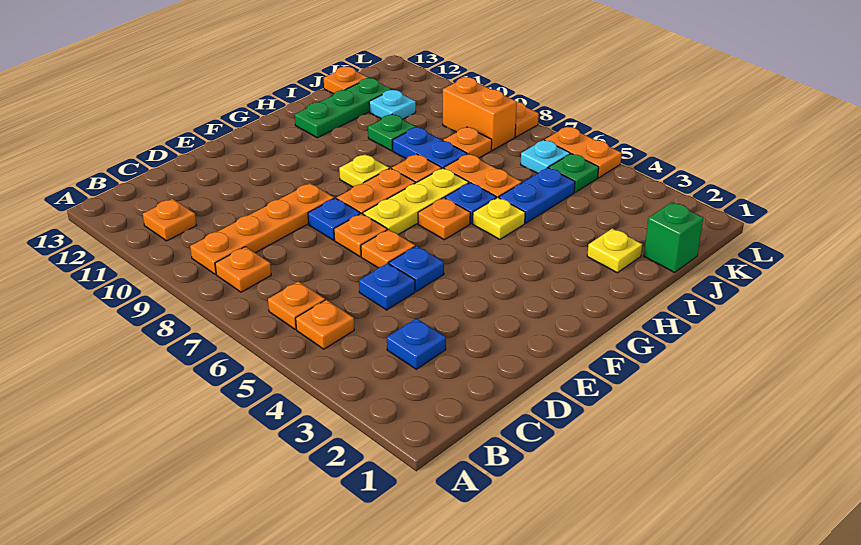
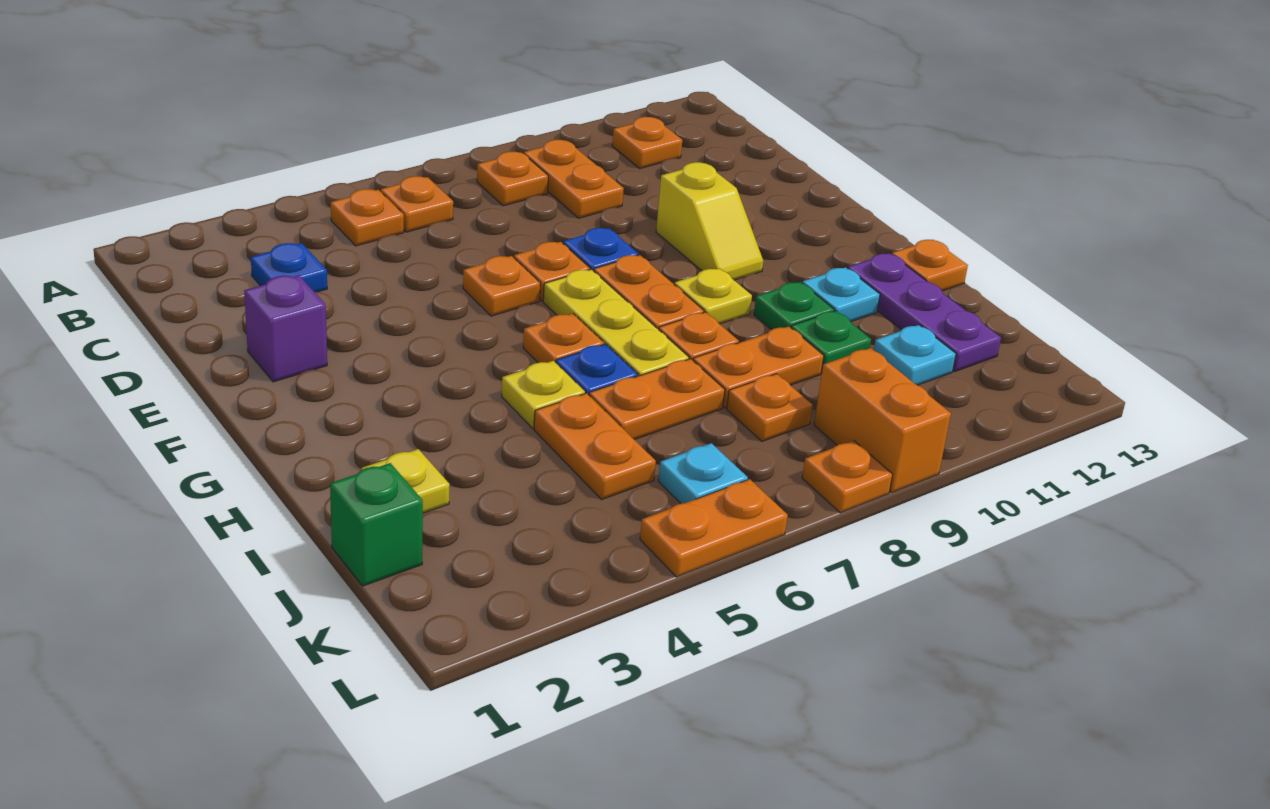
orange plate B9:E9 level 1 -> orange plate B9:C9 level 1
blue plate D5 level 1 -> none
none -> purple brick E2 level 1
blue plate E5 level 1 -> none
none -> yellow slope E10:F10 level 1 top E
none -> cyan plate H11 level 1
green plate H12:J12 level 1 -> purple plate H12:J12 level 1
blue plate I5:J5 level 1 -> orange plate I5:J5 level 1
blue plate I8:I9 level 1 -> orange plate I8:I9 level 1
orange plate J13 level 1 -> orange plate H13 level 1
green plate K5 level 1 -> green plate H10 level 1
orange brick K8:K9 level 1 -> orange brick K9:L9 level 1

